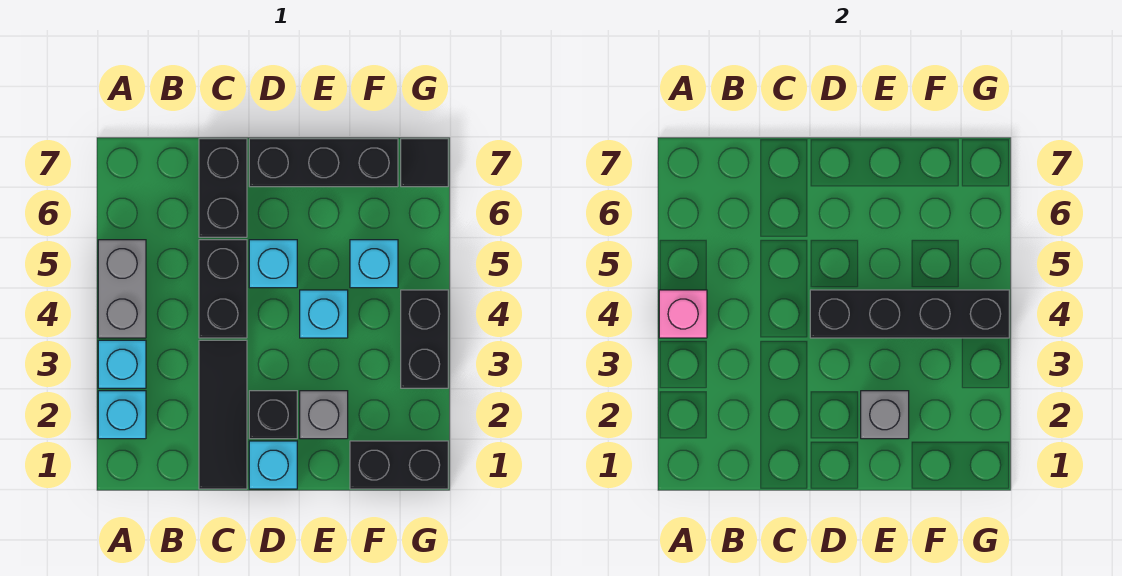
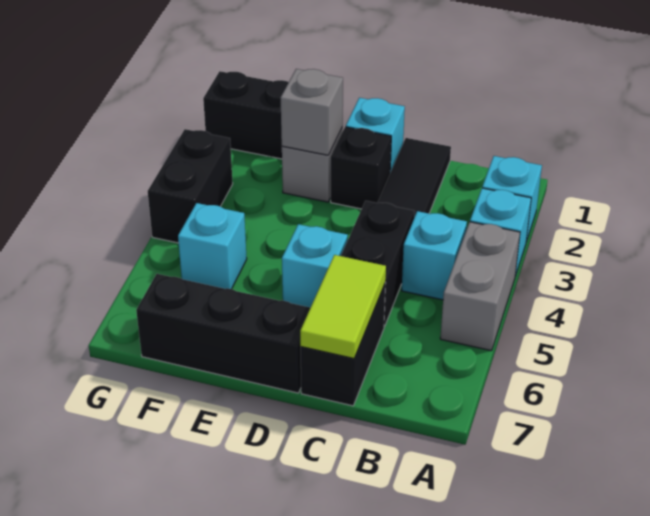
pink brick A4 level 2 -> none
none -> lime tile C6:C7 level 2
black brick D4:G4 level 2 -> none
cyan brick E4 level 1 -> cyan brick B4 level 1
black tile G7 level 1 -> none

